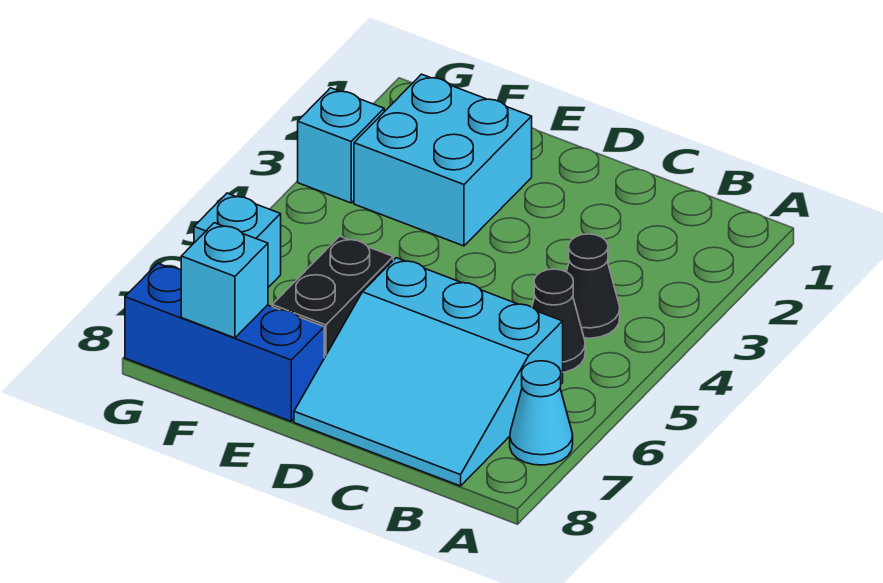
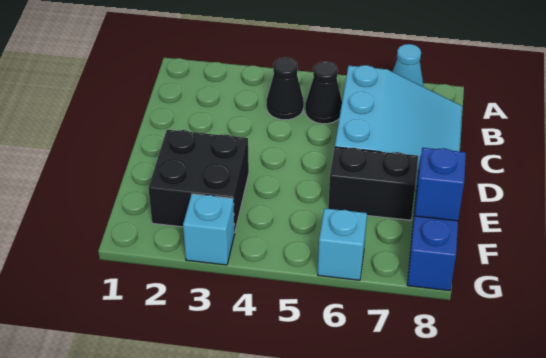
cyan brick E2:F3 level 1 -> black brick E2:F3 level 1
cyan brick F8 level 2 -> blue brick F8 level 2

